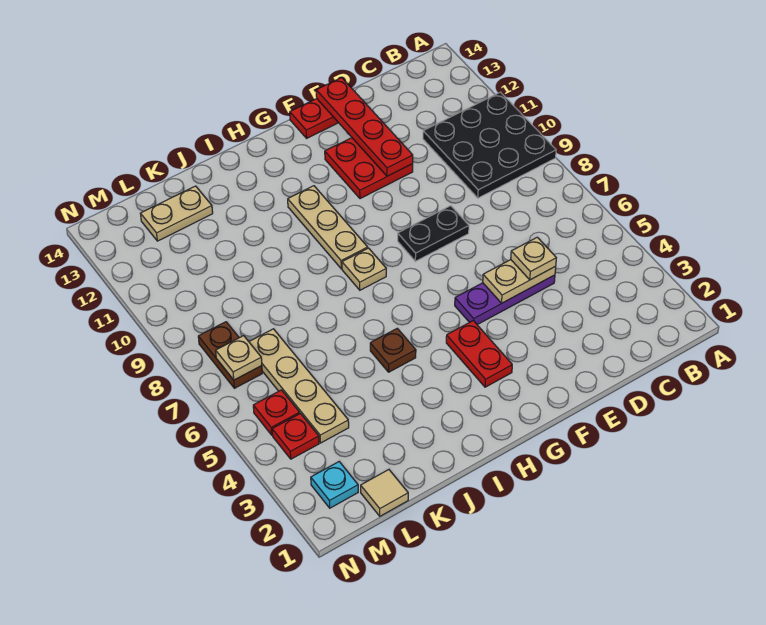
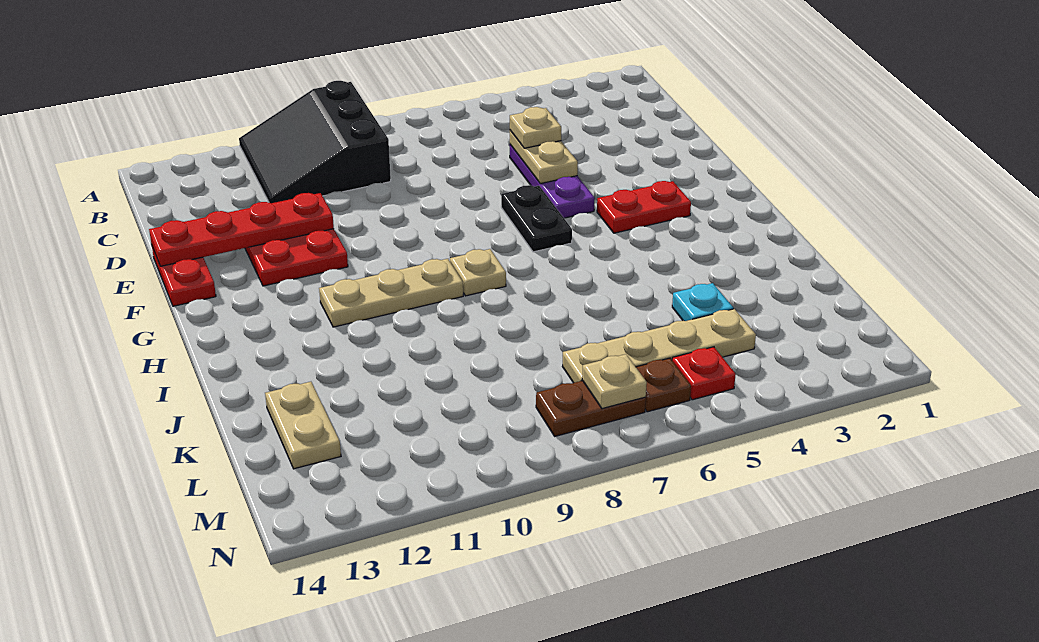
black plate A9:C11 level 1 -> black slope A9:C11 level 1 top 9
black plate E8:F8 level 1 -> black plate F6:G6 level 1
brown plate I5 level 1 -> brown plate M6 level 1
tan tile L1 level 1 -> none
cyan plate M2 level 1 -> cyan plate K4 level 1
red plate M4 level 1 -> none

